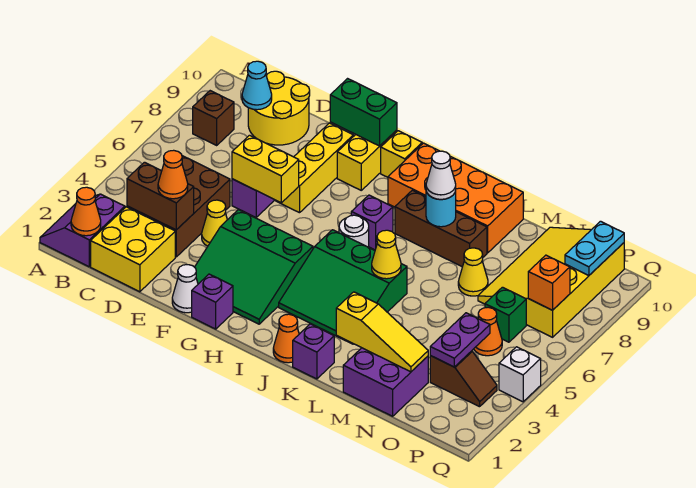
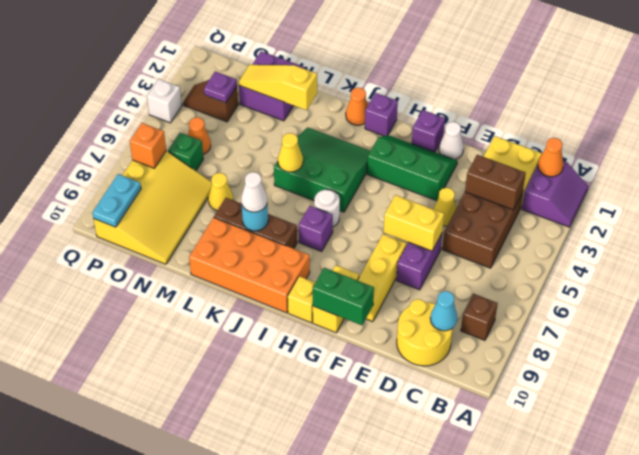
orange cone D3 level 3 -> none
green slope F2:H4 level 1 top 4 -> green slope F2:H3 level 1 top 3
purple brick K1 level 1 -> purple brick I1 level 1
purple plate O3:O4 level 2 -> purple plate O3 level 2

